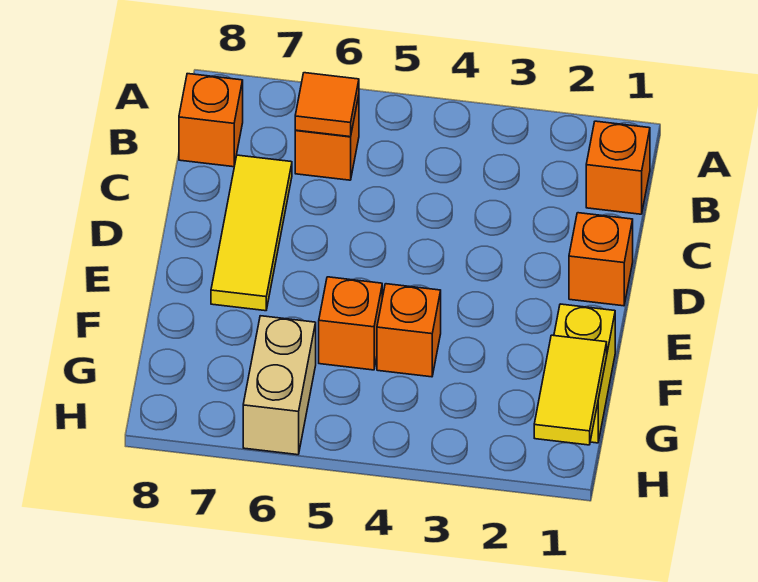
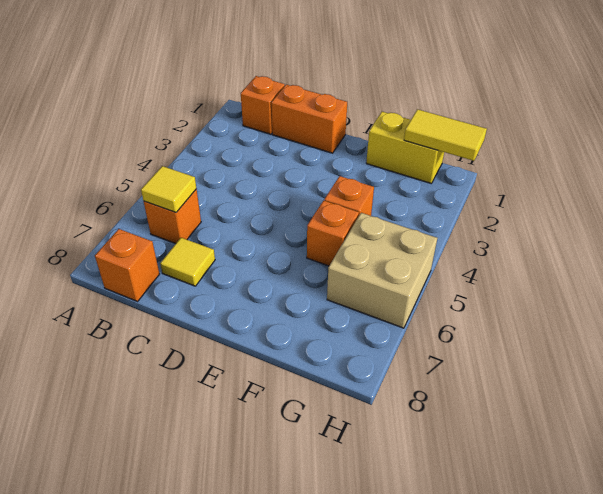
orange tile B6 level 2 -> yellow tile B6 level 2
yellow tile C7:E7 level 1 -> yellow tile C7 level 1
orange brick D1 level 1 -> orange brick C1:D1 level 1
tan brick G6:H6 level 1 -> tan brick G5:H6 level 1

